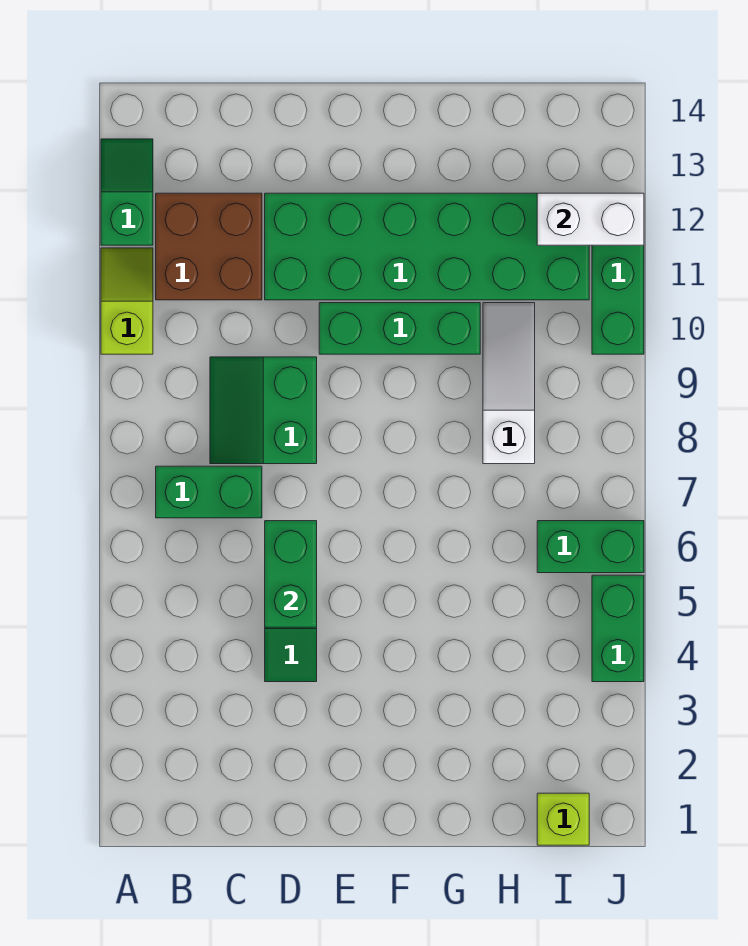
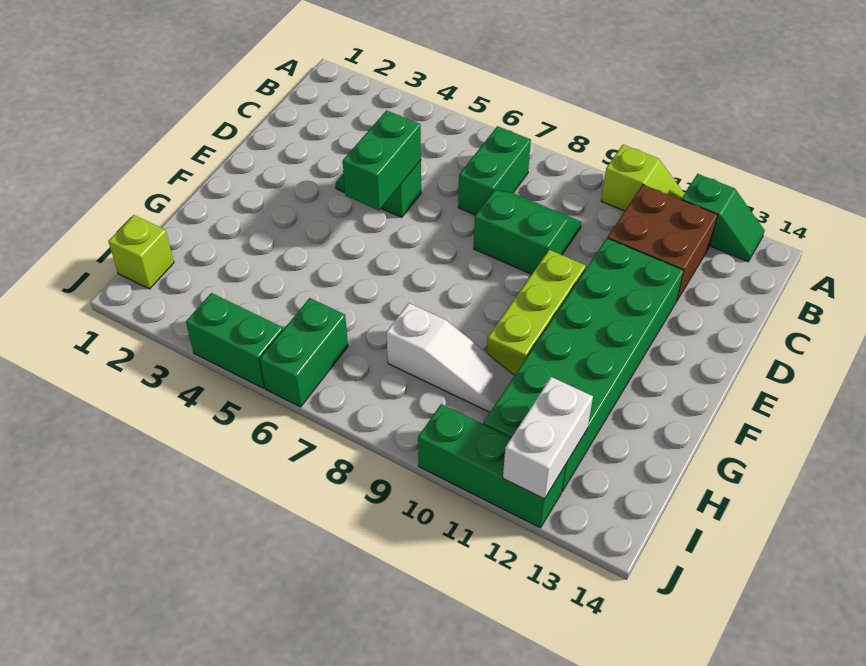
green brick D5:D6 level 2 -> green brick D5:E5 level 2
green brick E10:G10 level 1 -> lime brick E10:G10 level 1

